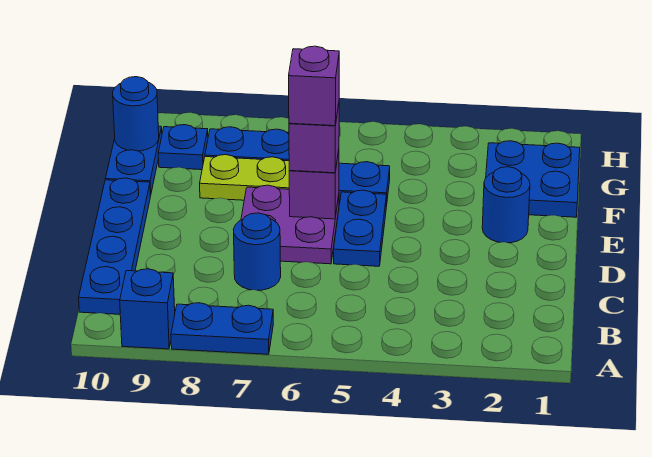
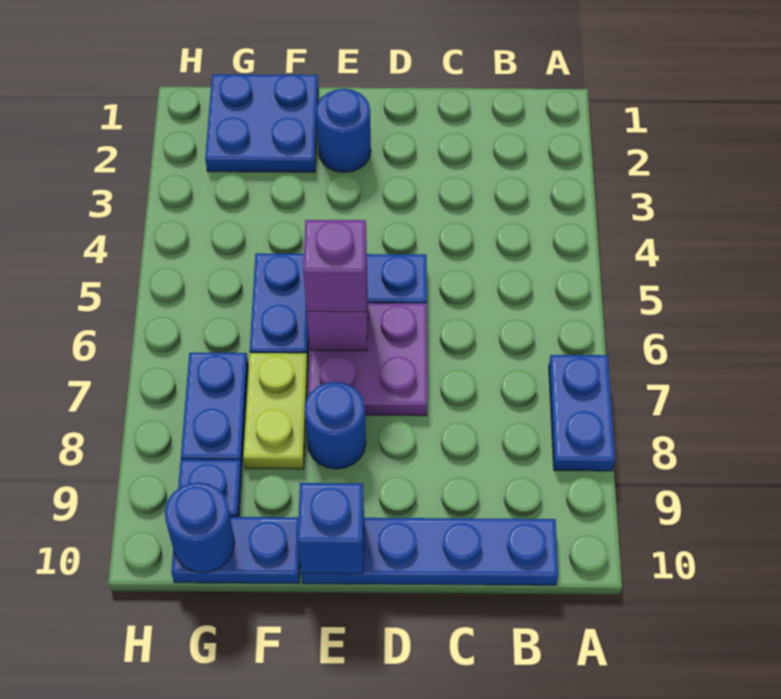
blue brick A9 level 1 -> blue brick E10 level 2
blue round brick C7 level 1 -> blue round brick E8 level 1
purple brick E6 level 4 -> none

